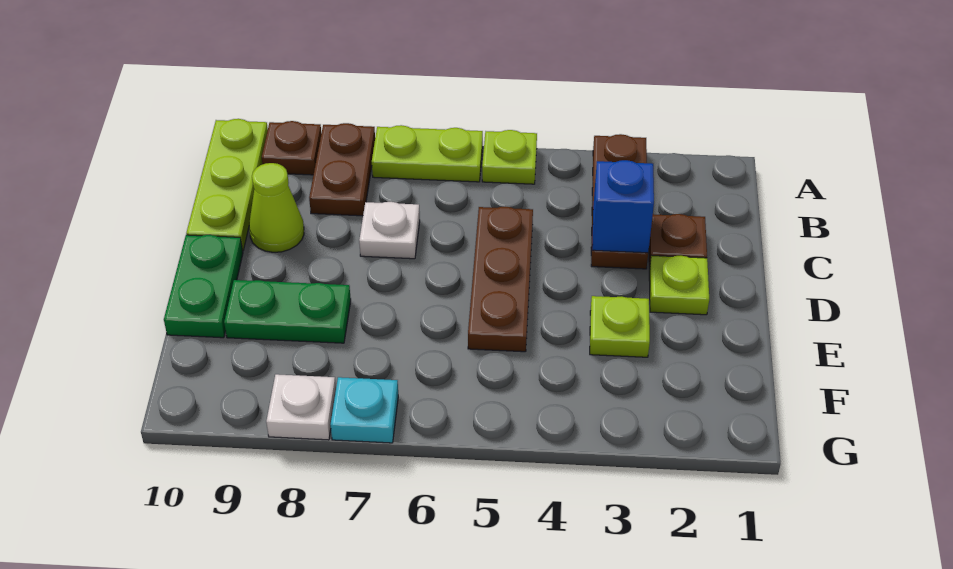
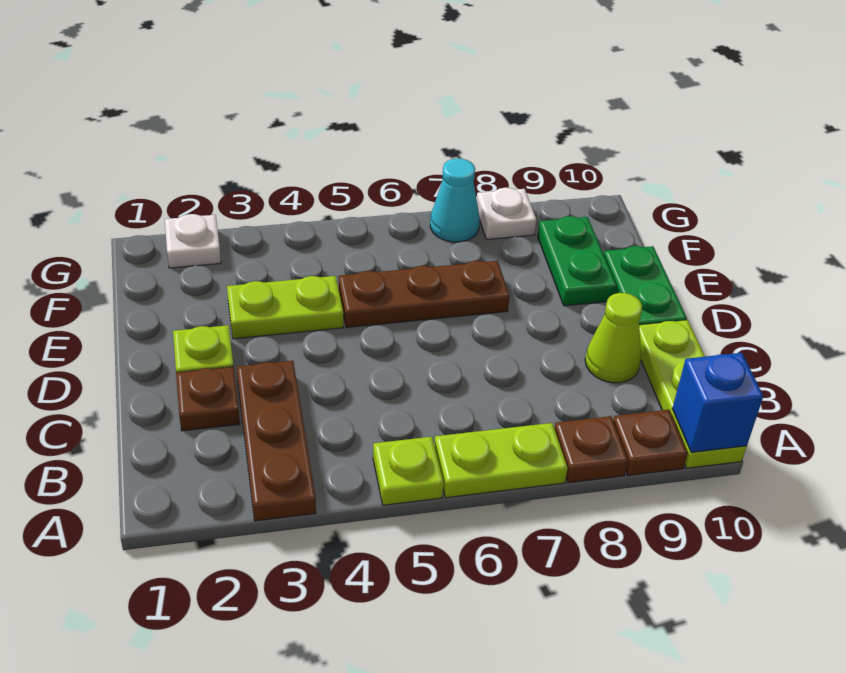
brown plate A8:B8 level 1 -> brown plate A8 level 1
blue brick C3 level 2 -> blue brick A10 level 2
brown plate C5:E5 level 1 -> brown plate E5:E7 level 1
white plate C7 level 1 -> white plate G2 level 1
lime plate E3 level 1 -> lime plate E3:E4 level 1
green plate E8:E9 level 1 -> green plate E9:F9 level 1
cyan plate G7 level 1 -> cyan cone G7 level 1

